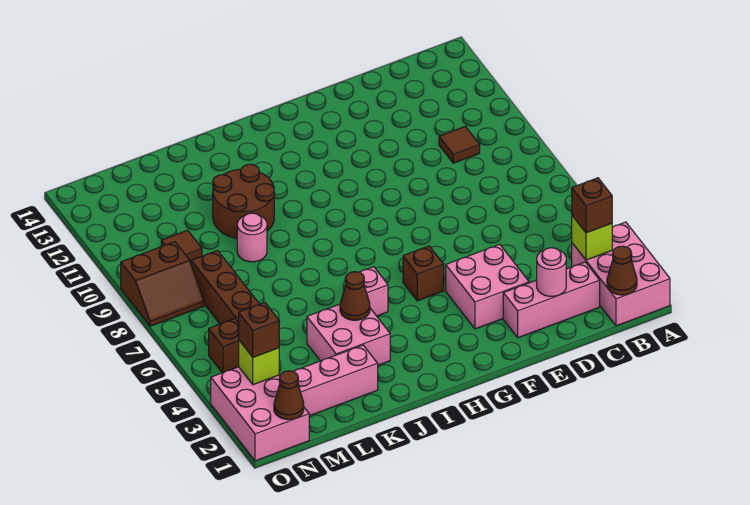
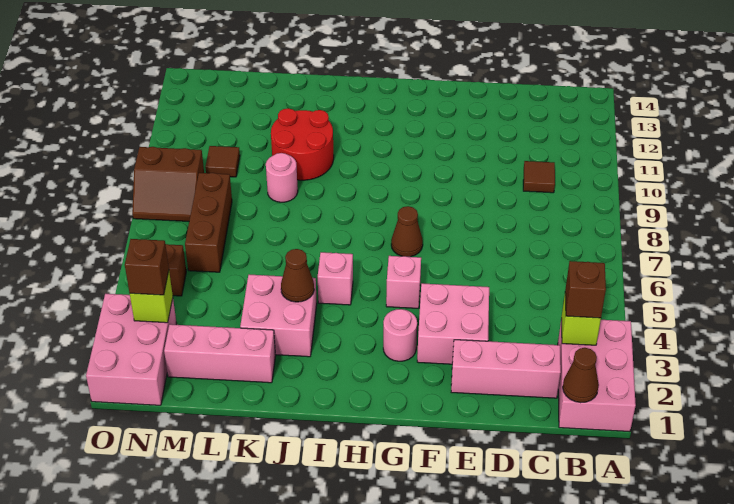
pink round brick D2 level 2 -> pink round brick G3 level 1
brown brick G5 level 1 -> pink brick G5 level 1
brown round brick J10:K11 level 1 -> red round brick J10:K11 level 1
brown cone N1 level 2 -> brown cone G7 level 1

